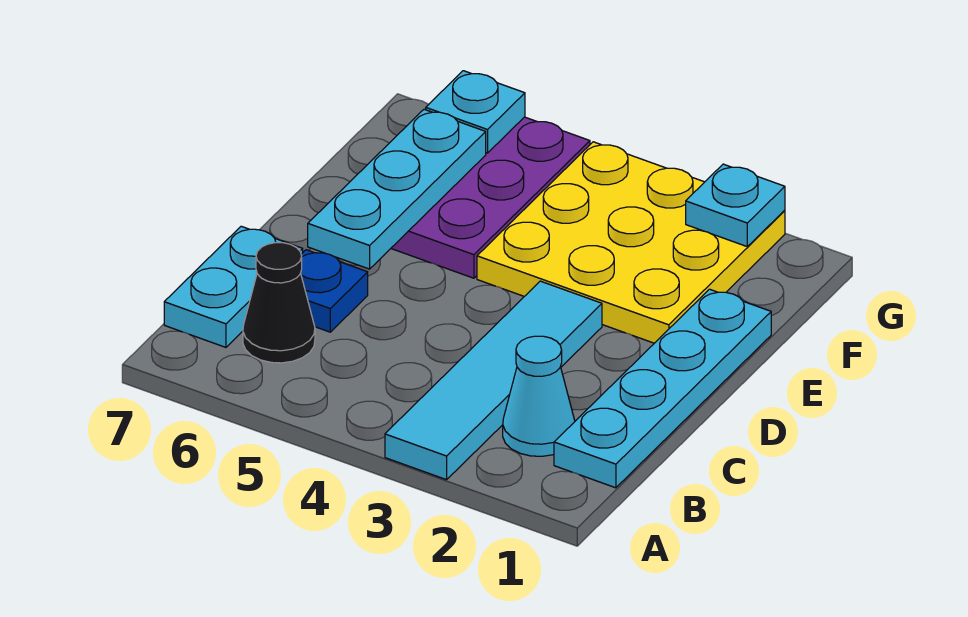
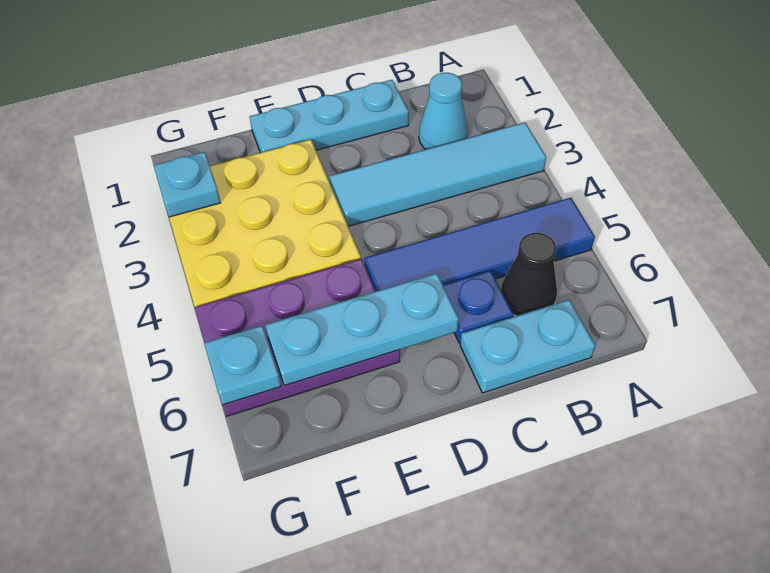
none -> blue tile A5:D5 level 1
cyan plate B1:E1 level 1 -> cyan plate C1:E1 level 1

